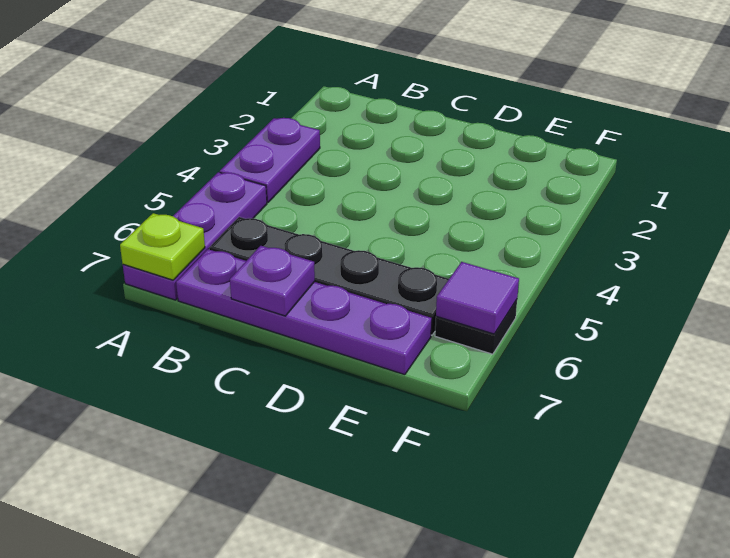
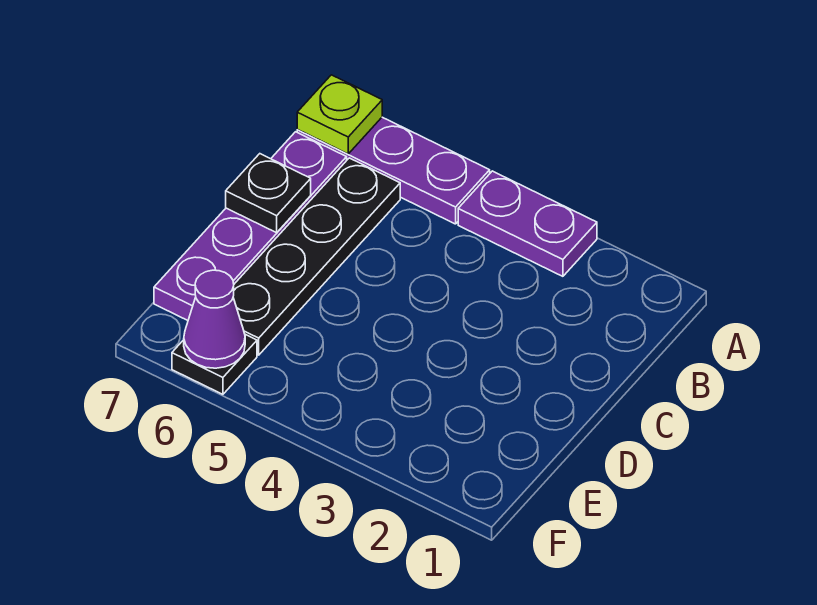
purple plate C7 level 2 -> black plate C7 level 2
purple tile F6 level 2 -> purple cone F6 level 2

